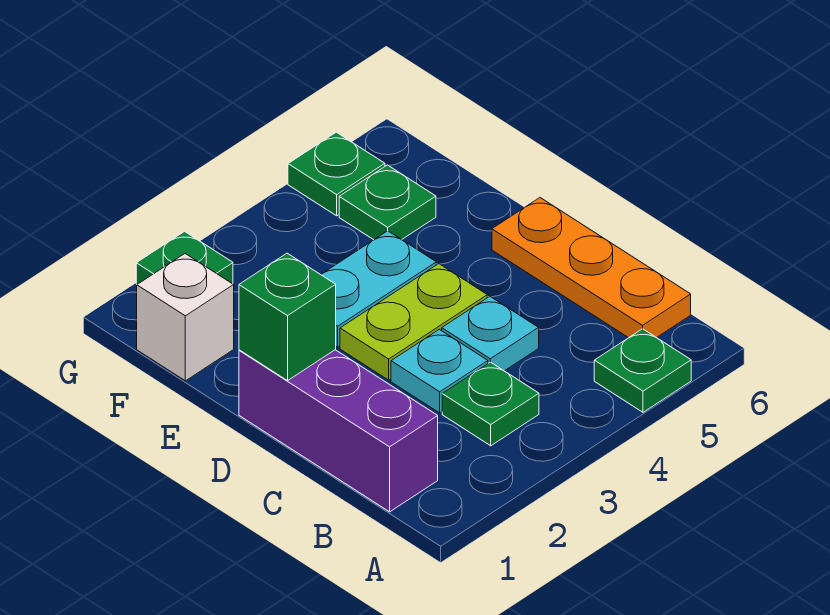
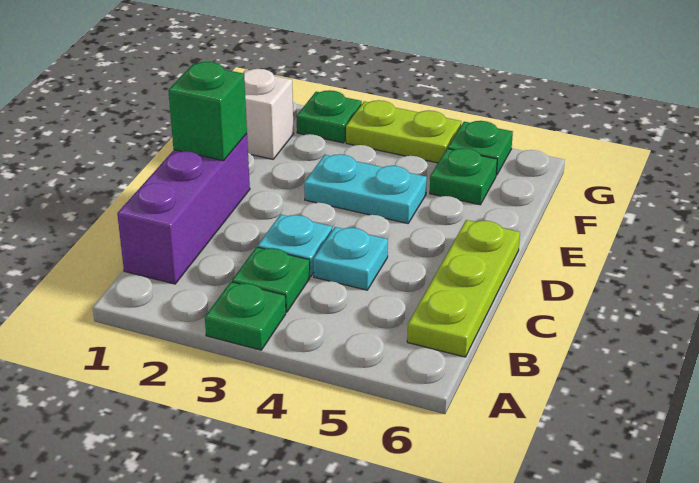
green plate A5 level 1 -> green plate A3 level 1
orange plate B6:D6 level 1 -> lime plate B6:D6 level 1
lime plate D3:D4 level 1 -> lime plate G3:G4 level 1

